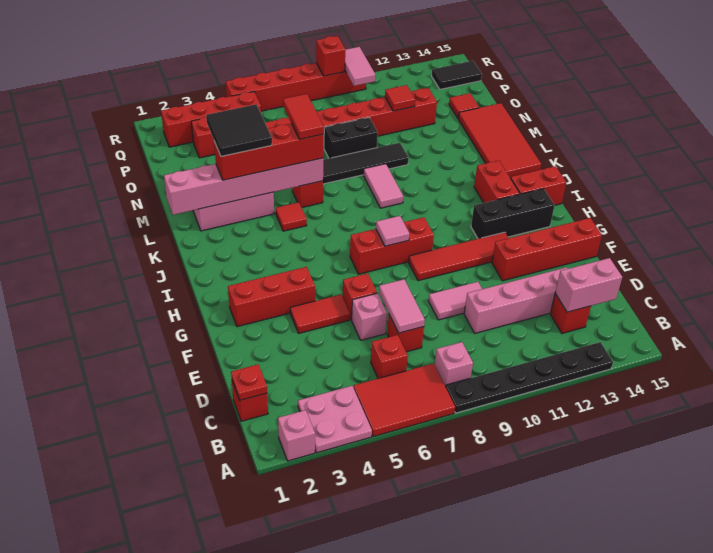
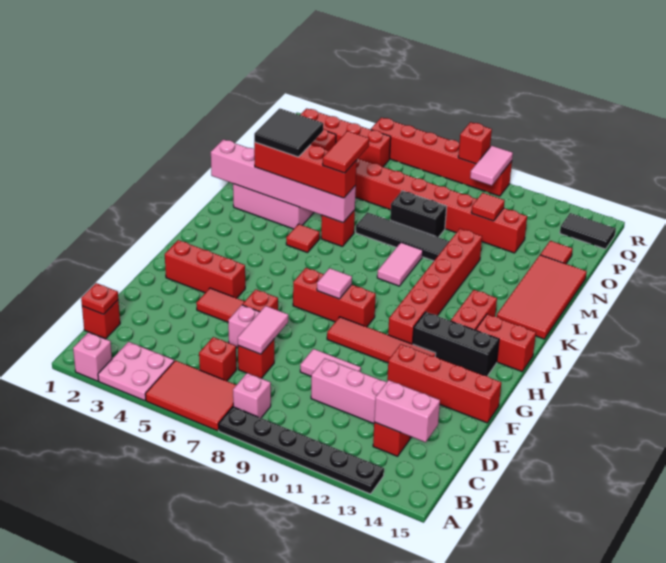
none -> red brick H11:M11 level 1

